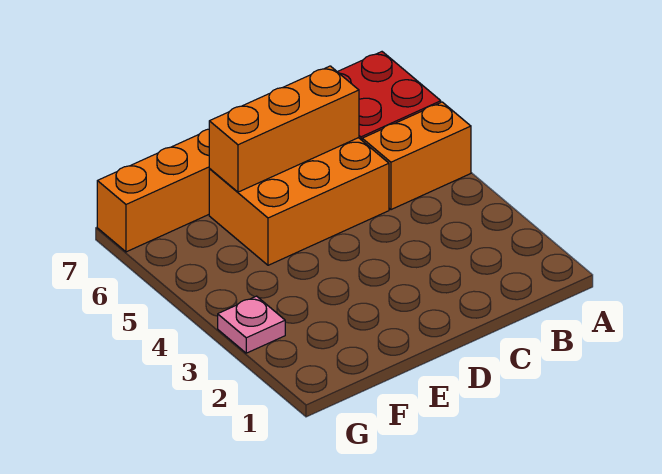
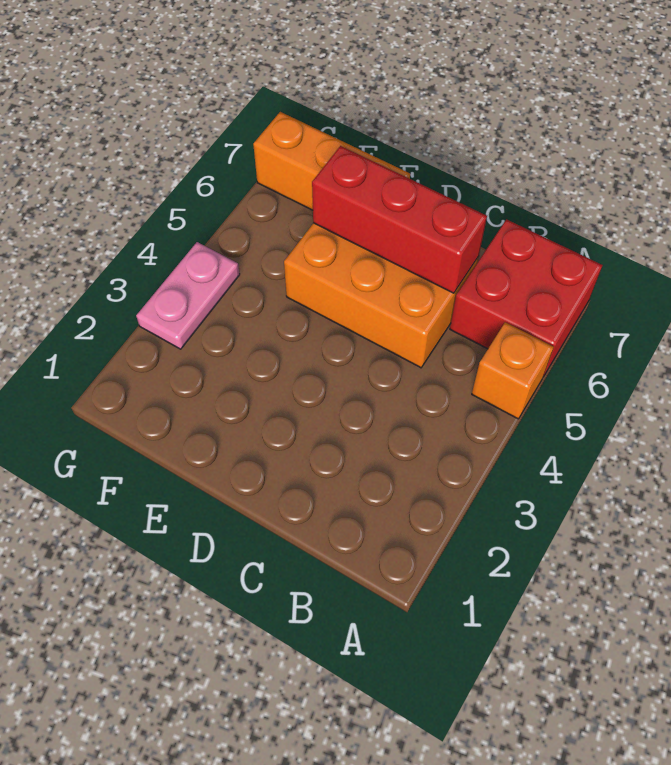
orange brick A5:B5 level 1 -> orange brick A5 level 1
orange brick C6:E6 level 2 -> red brick C6:E6 level 2
pink plate G3 level 1 -> pink plate G3:G4 level 1

